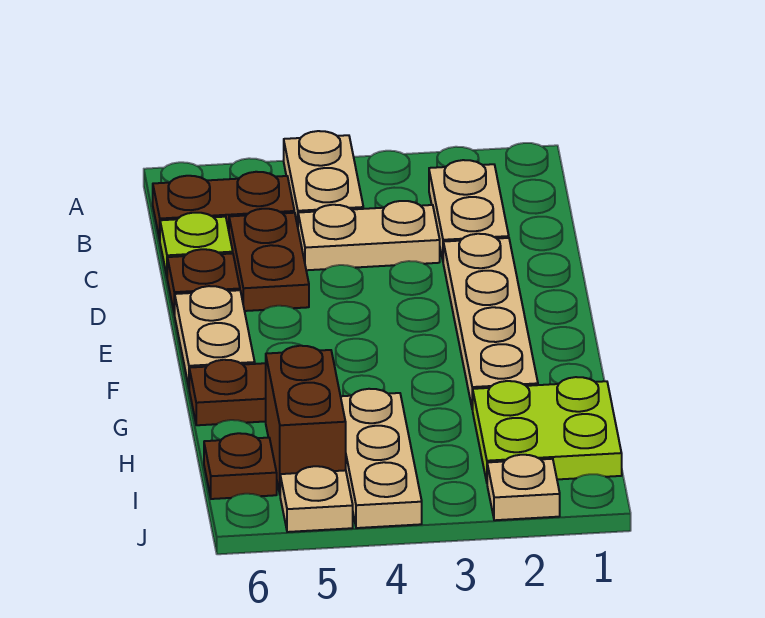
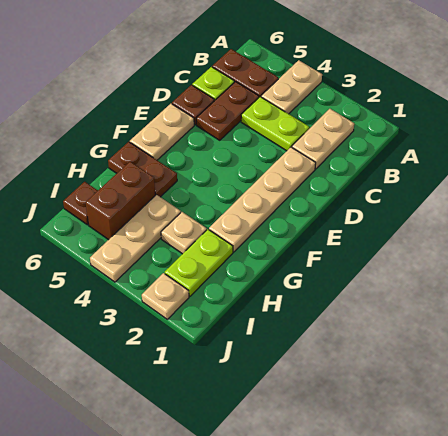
tan plate C3:C4 level 1 -> lime plate C3:C4 level 1
lime plate H1:I2 level 1 -> lime plate H2:I2 level 1
tan plate J5 level 1 -> tan plate H3 level 1

